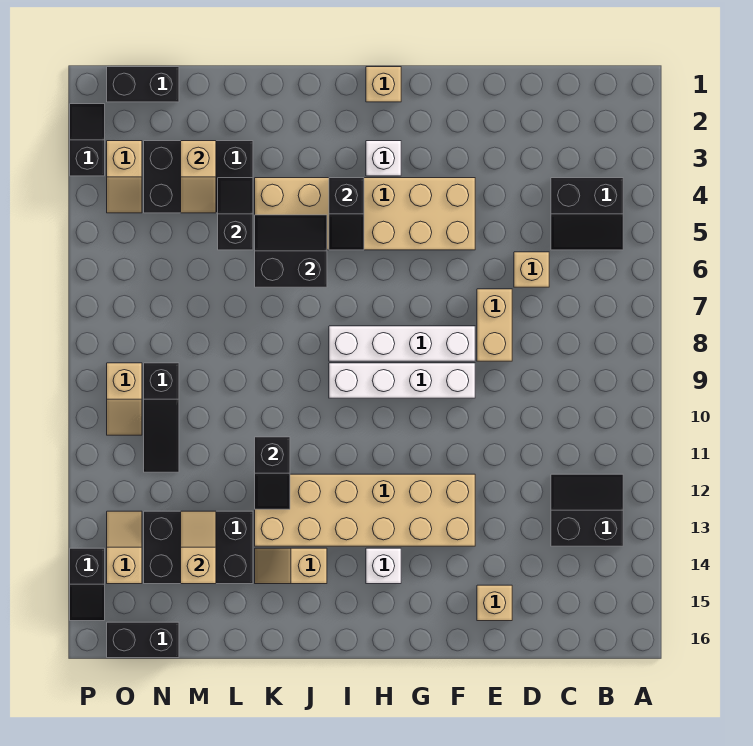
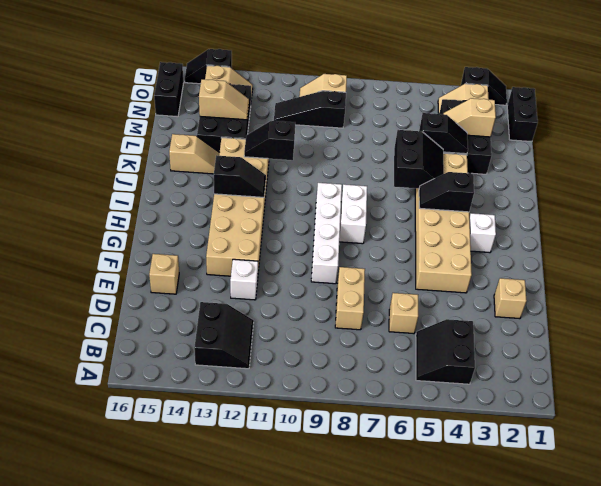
tan brick E7:E8 level 1 -> tan brick D8:E8 level 1
white brick F8:I8 level 1 -> white brick H8:I8 level 1
tan brick H1 level 1 -> tan brick E2 level 1
white brick H14 level 1 -> white brick E12 level 1
none -> black slope I12:I13 level 2 top 13
tan slope J14:K14 level 1 top J -> tan slope K14:K15 level 1 top 15

